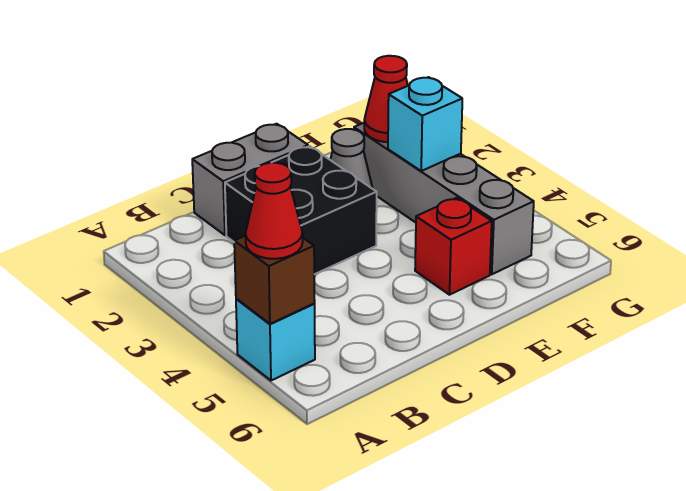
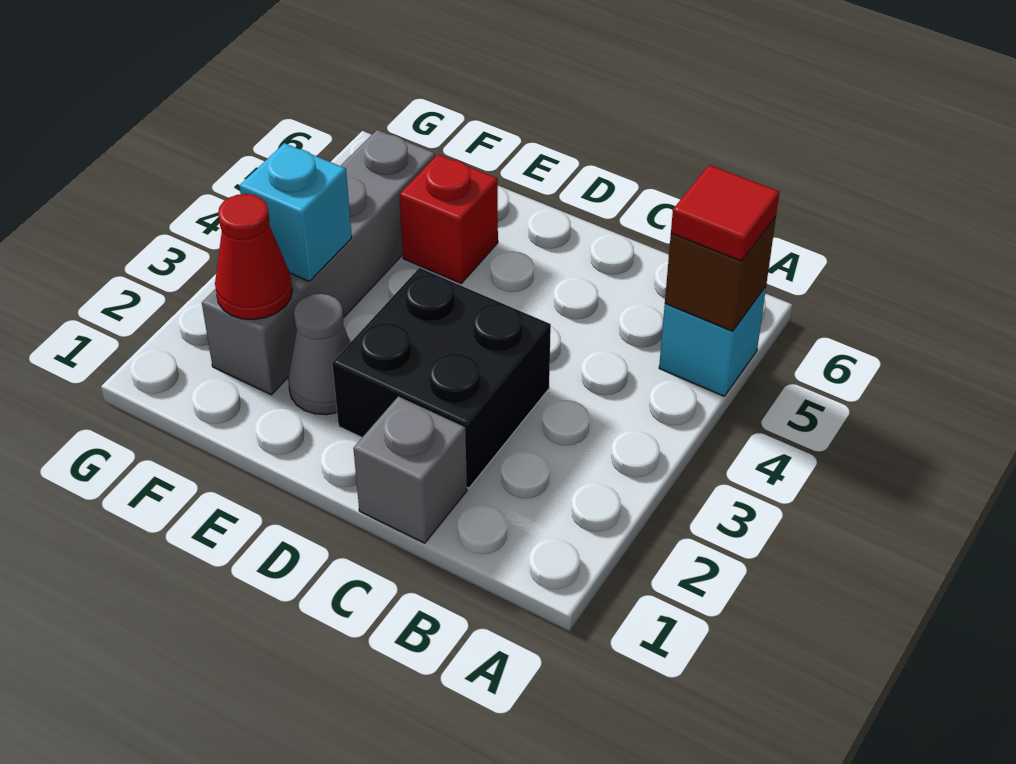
red cone A5 level 3 -> red tile A5 level 3
grey brick C1:D1 level 1 -> grey brick C1 level 1

